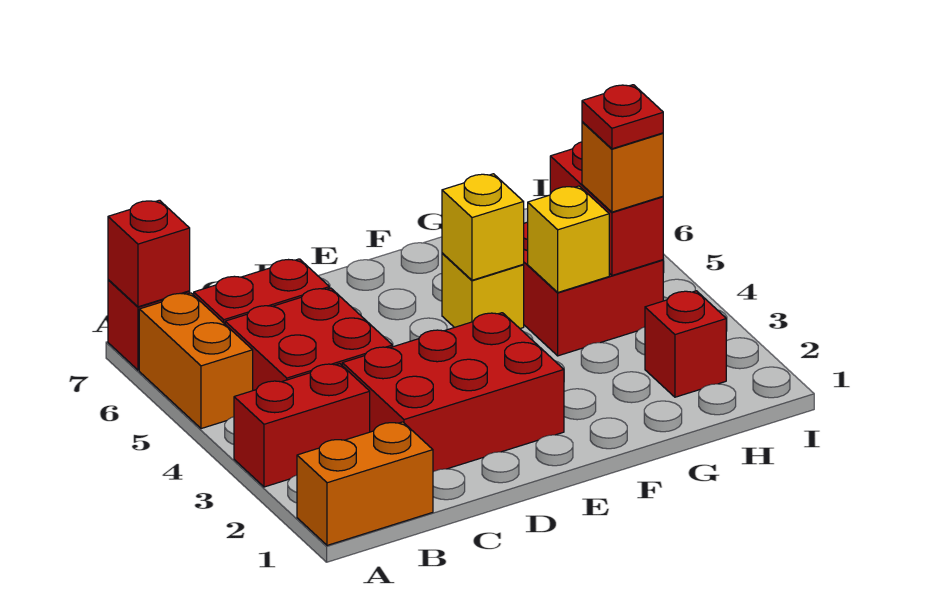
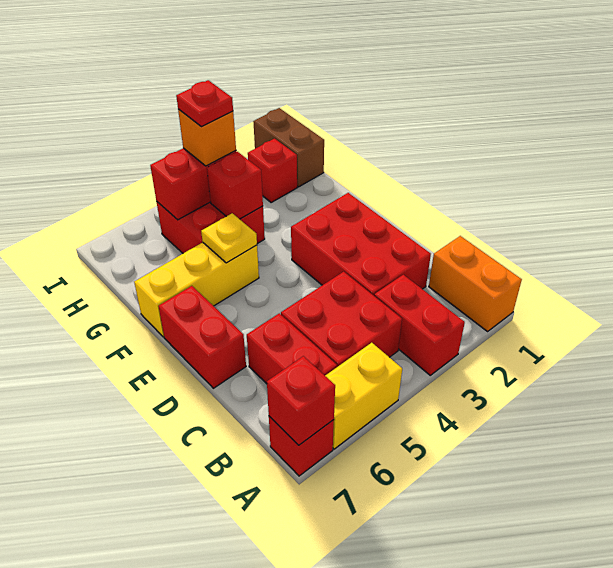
orange brick A5:A6 level 1 -> yellow brick A5:A6 level 1
none -> red brick D7:E7 level 1
yellow brick F5 level 1 -> yellow brick F5:F7 level 1
yellow brick F5 level 2 -> yellow plate F5 level 2
yellow brick G4 level 2 -> red brick G4 level 2
none -> brown brick H1:I1 level 1

